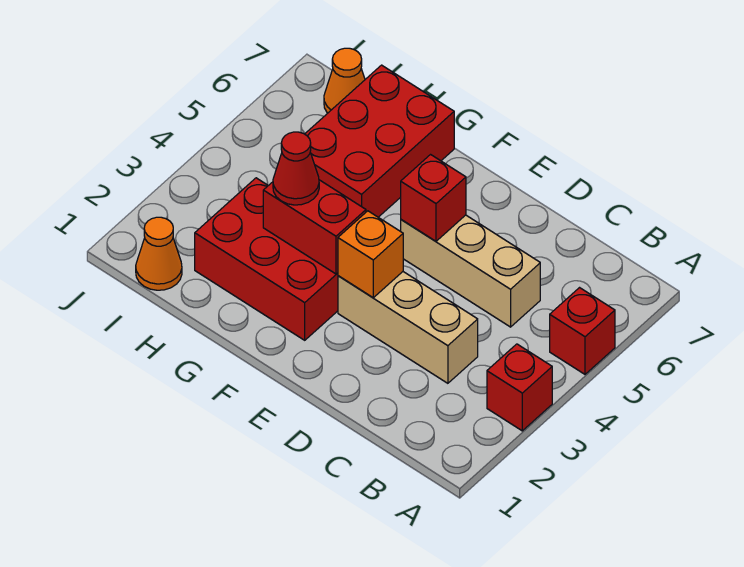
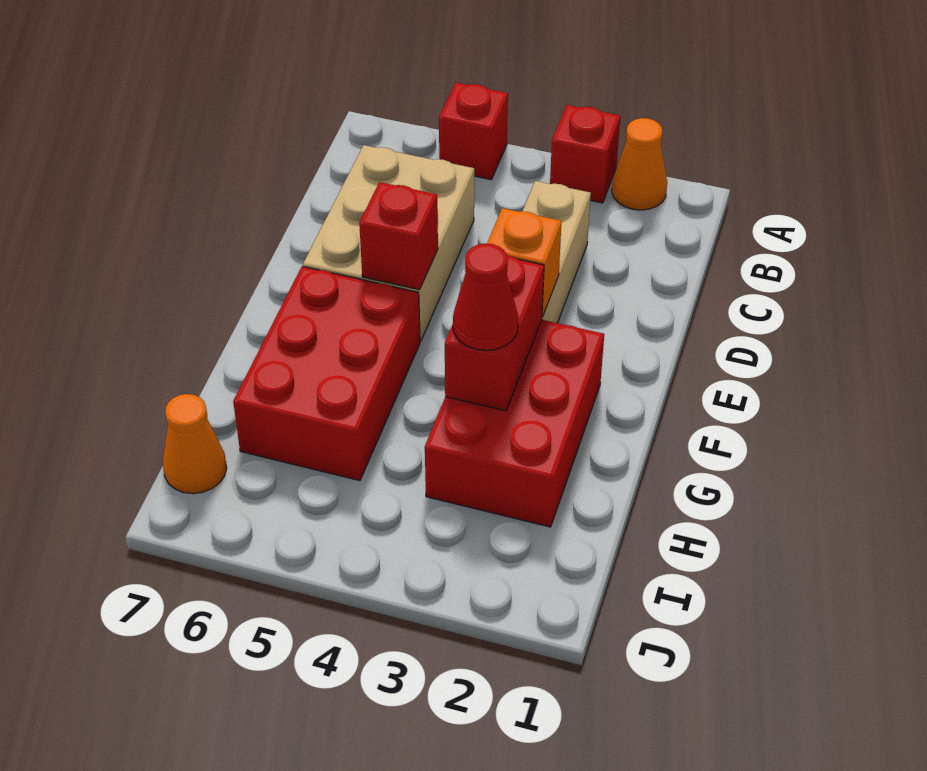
tan brick C5:E5 level 1 -> tan brick C5:E6 level 1
red brick G5:H7 level 1 -> red brick F5:H6 level 1
orange cone I1 level 1 -> orange cone A2 level 1

